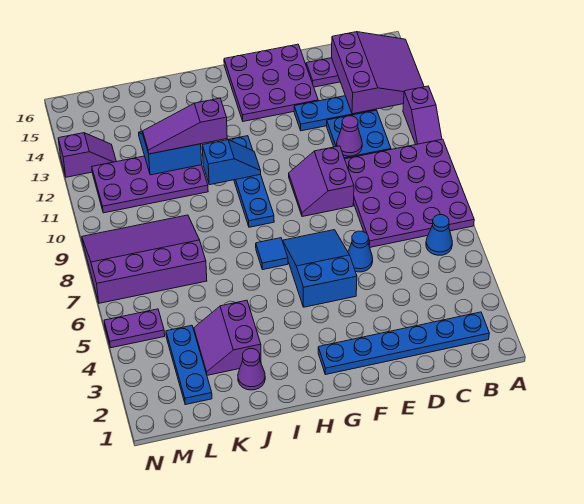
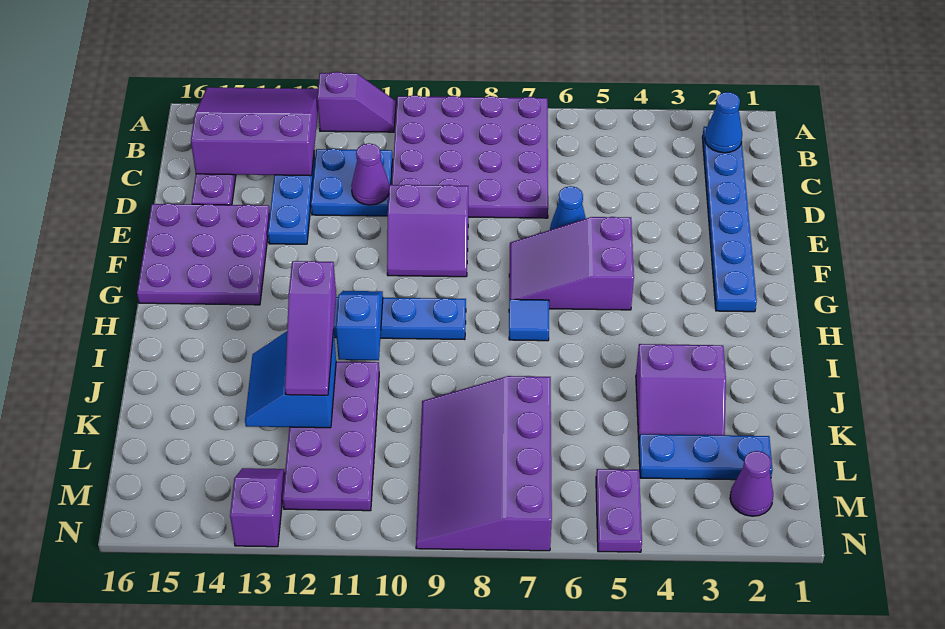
blue cone B6 level 1 -> blue cone B2 level 2
blue slope F5:G7 level 1 top 5 -> purple slope F5:G7 level 1 top 5
purple cone J2 level 1 -> purple cone M2 level 1

